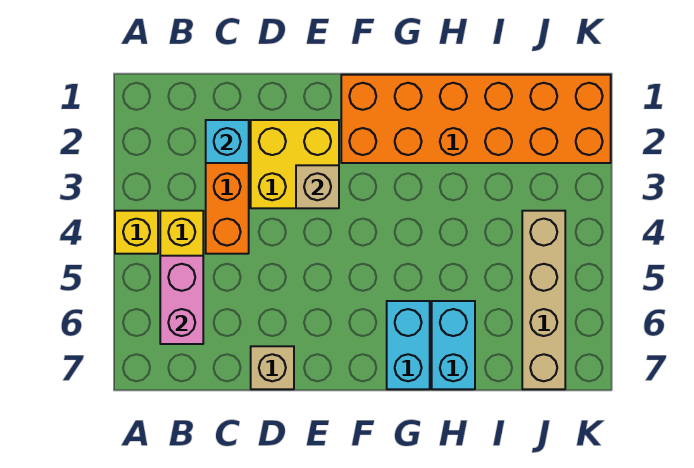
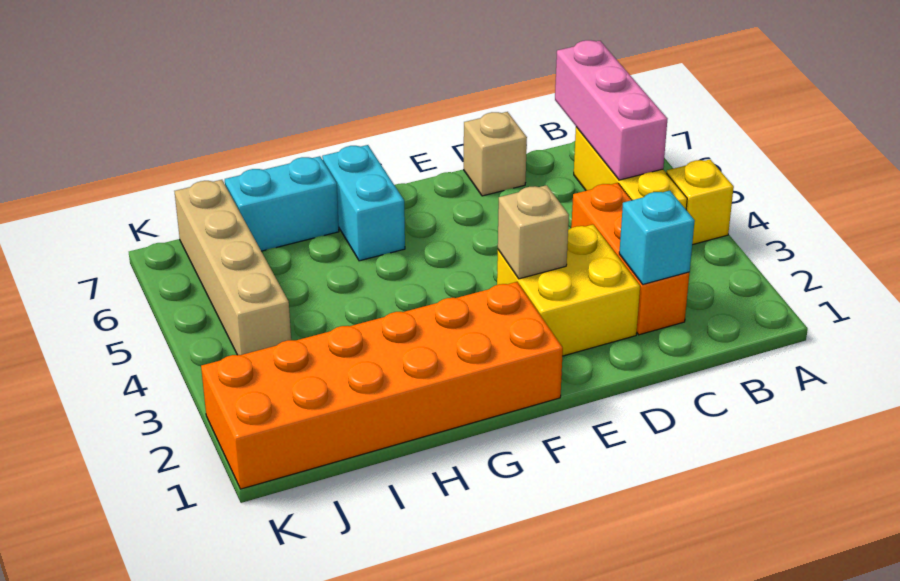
pink brick B5:B6 level 2 -> pink brick B5:B7 level 2
cyan brick H6:H7 level 1 -> cyan brick H7:I7 level 1

